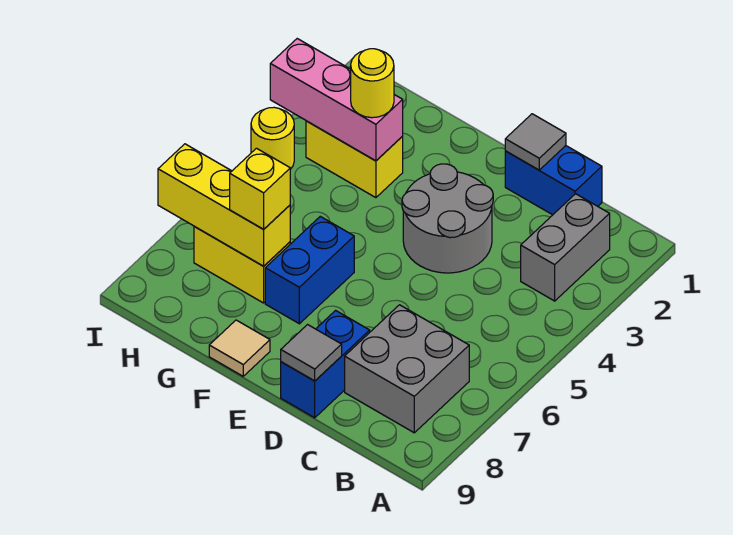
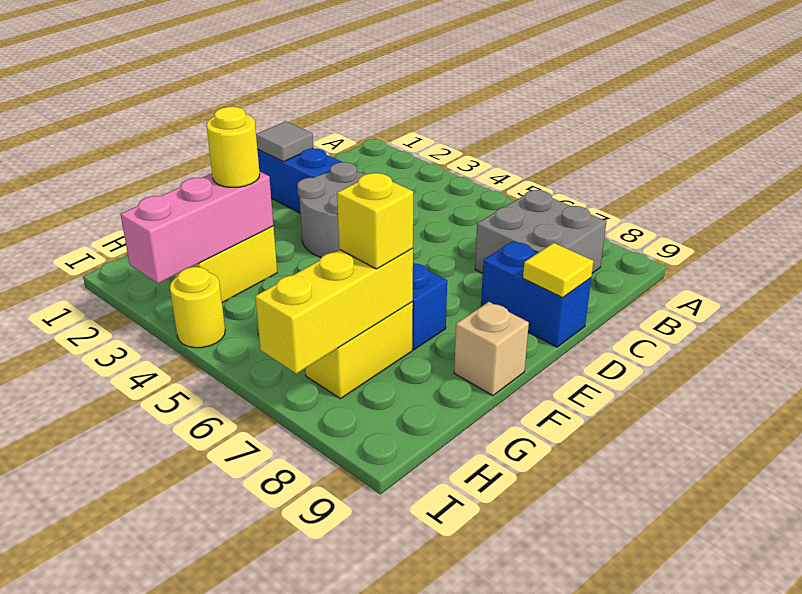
grey brick B2:B3 level 1 -> none
blue brick C1:D1 level 1 -> blue brick D1:D2 level 1
grey tile D9 level 2 -> yellow tile D9 level 2
tan tile F9 level 1 -> tan brick F9 level 1

